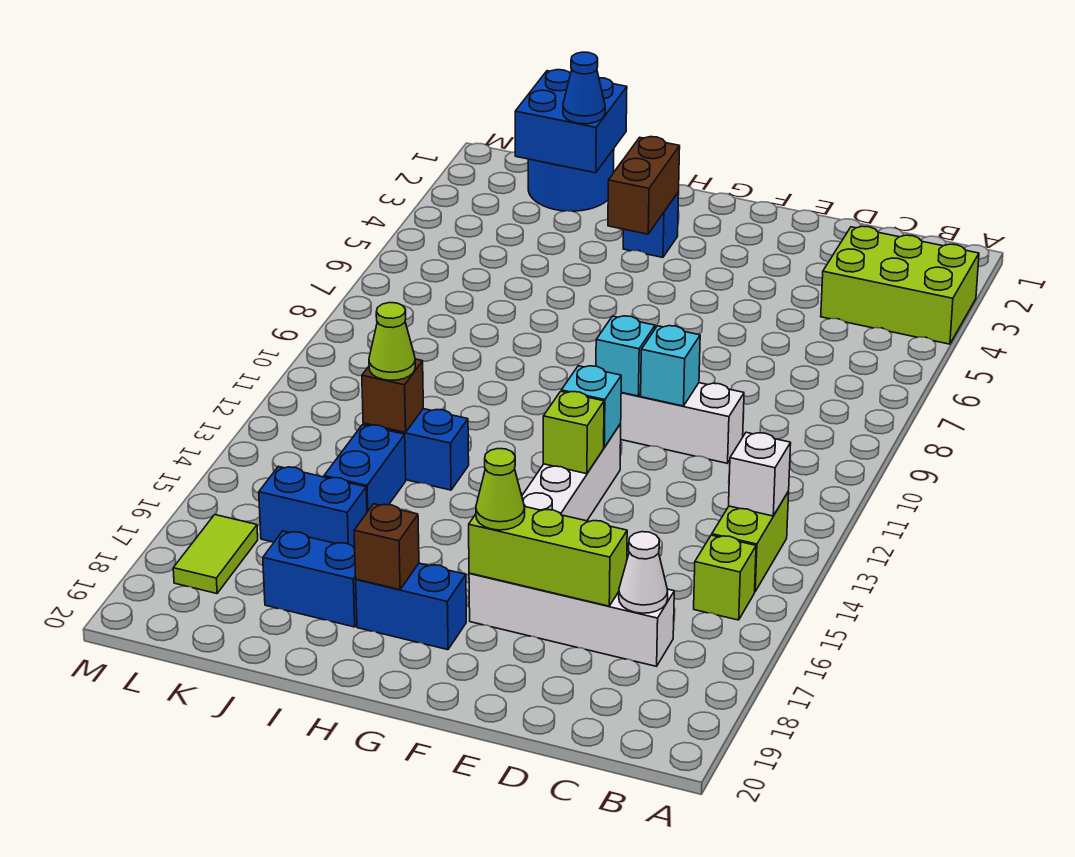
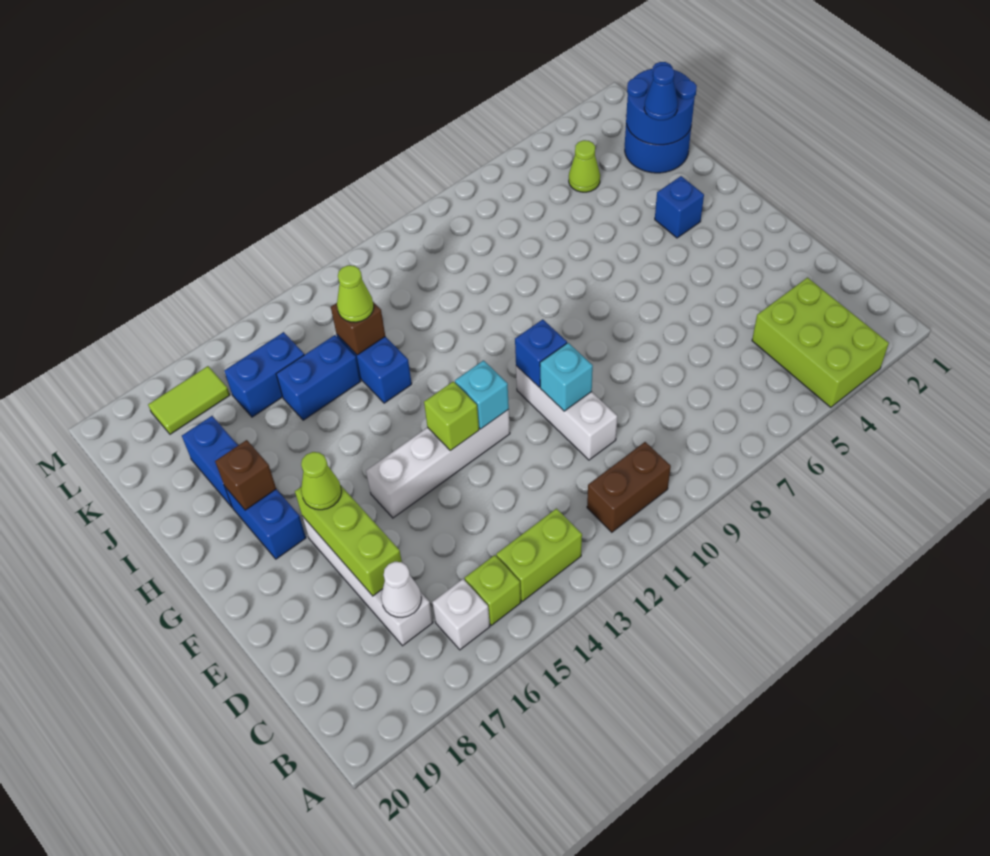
white brick B13 level 2 -> white brick B16 level 1
cyan brick F10 level 2 -> blue brick F10 level 2
brown brick H3:H4 level 2 -> brown brick B10:B11 level 1
blue brick J1:K2 level 2 -> blue round brick J1:K2 level 2
blue brick J16:K16 level 1 -> blue brick K15:K16 level 1
none -> lime cone K4 level 1

